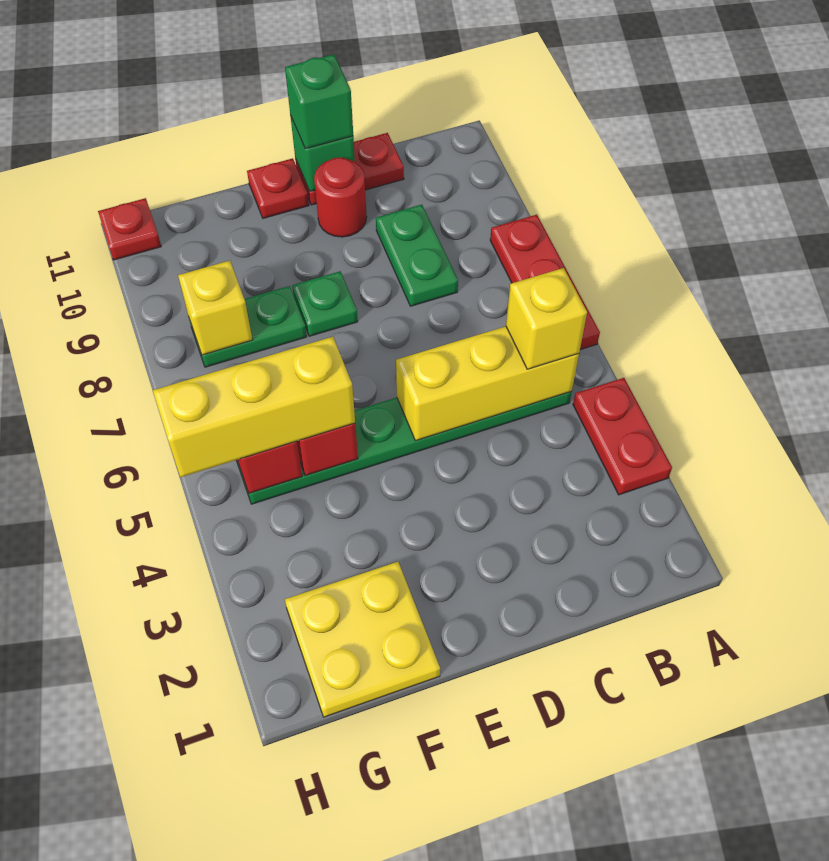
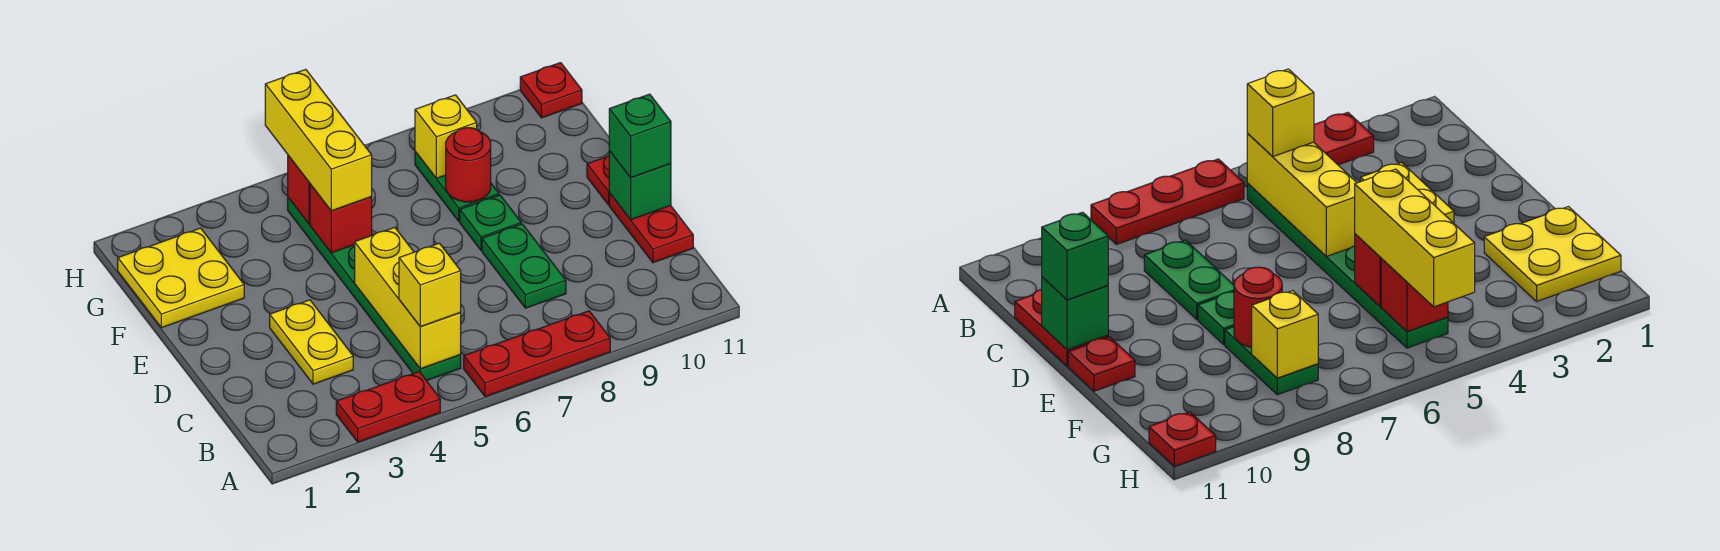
none -> yellow plate C3:D3 level 1
green plate C8:C9 level 1 -> green plate C8:D8 level 1
red round brick D10 level 1 -> red round brick F8 level 2

